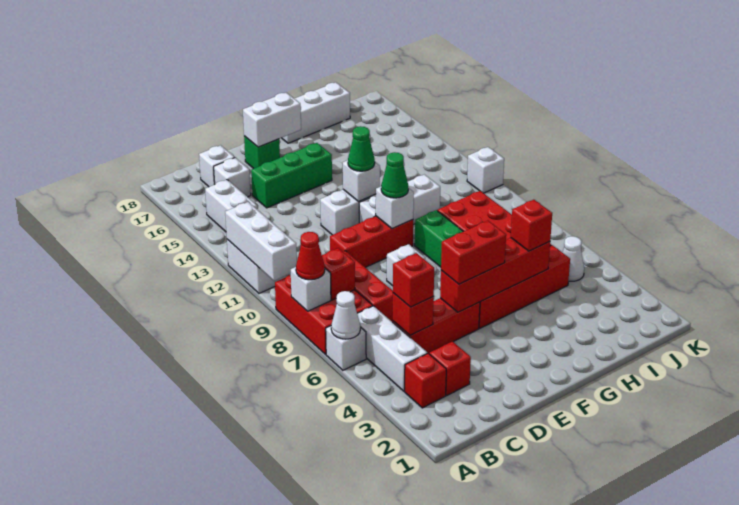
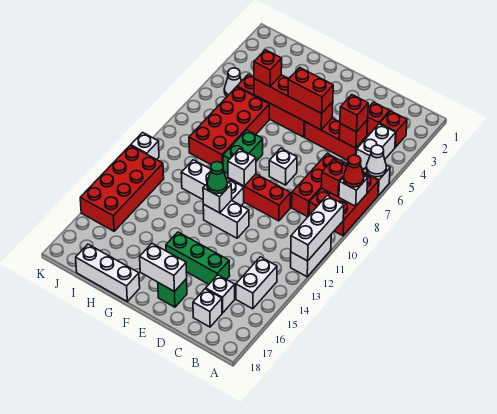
white brick B4:B6 level 1 -> white brick B4:B5 level 1
green cone F10 level 3 -> none
none -> red brick J12:K15 level 1

